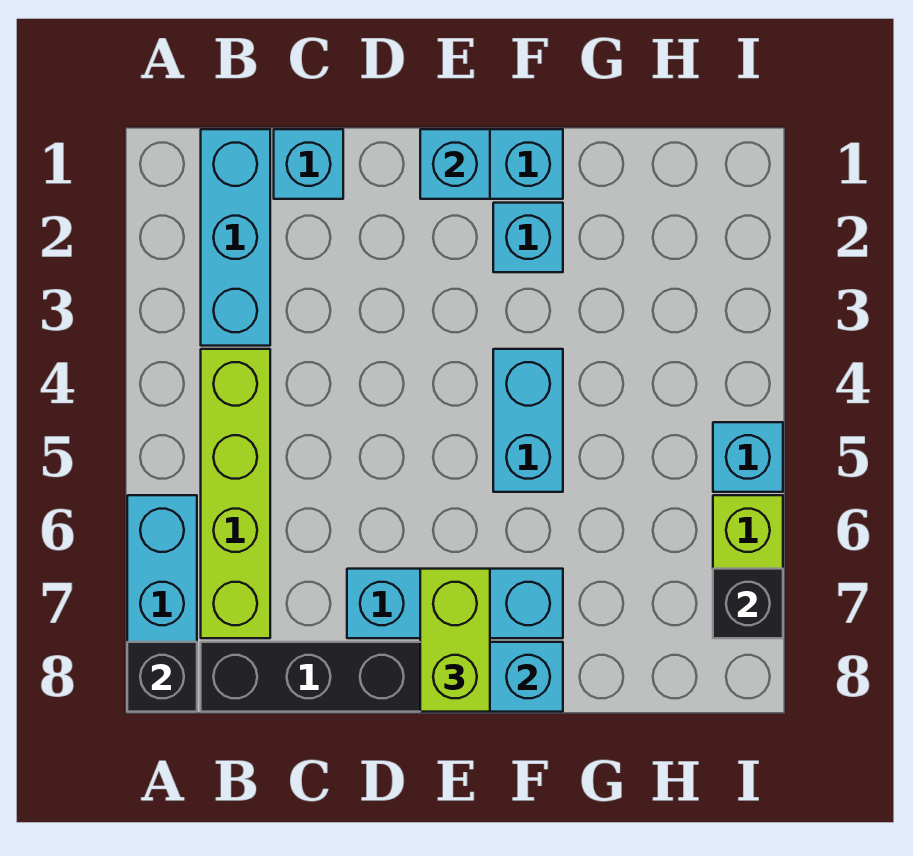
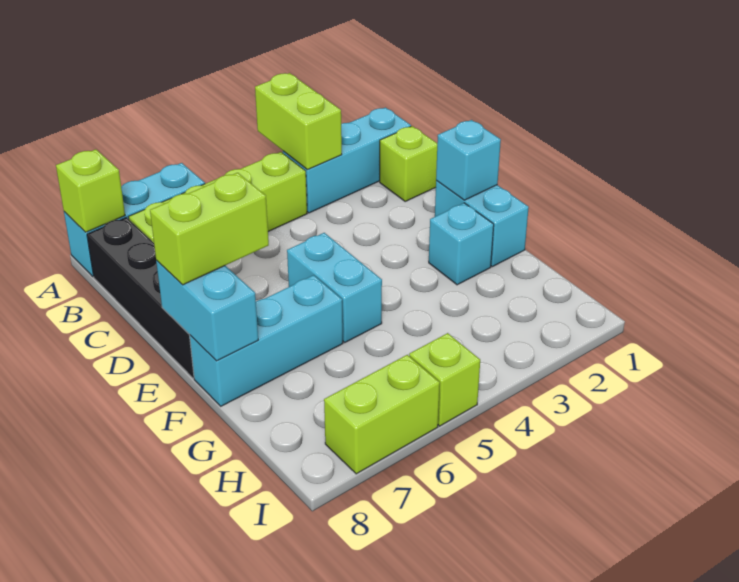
none -> lime brick A3:B3 level 2
black brick A8 level 2 -> lime brick A8 level 2
cyan brick C1 level 1 -> lime brick C1 level 1
cyan brick D7:F7 level 1 -> cyan brick F6:F8 level 1
cyan brick F4:F5 level 1 -> cyan brick E5:F5 level 1
cyan brick I5 level 1 -> lime brick I5 level 1
black brick I7 level 2 -> none

